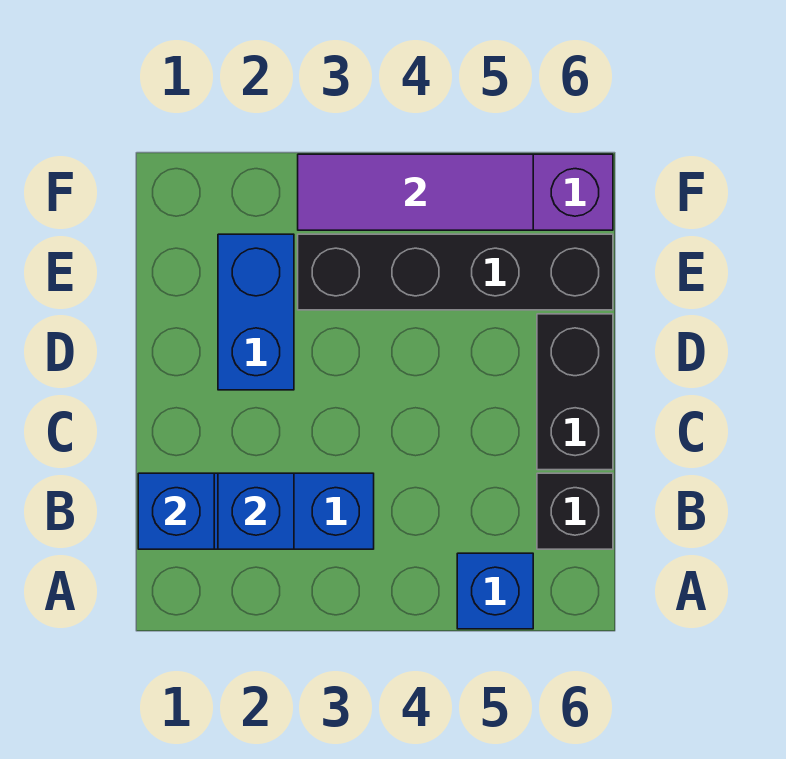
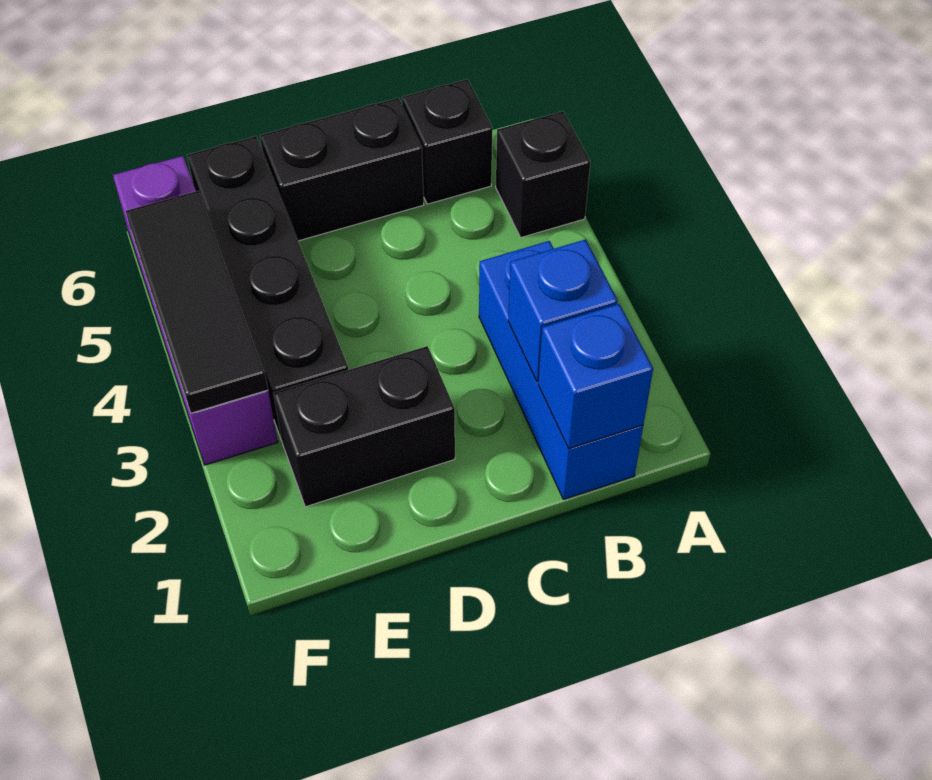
blue brick A5 level 1 -> black brick A5 level 1
blue brick D2:E2 level 1 -> black brick D2:E2 level 1
purple tile F3:F5 level 2 -> black tile F3:F5 level 2

